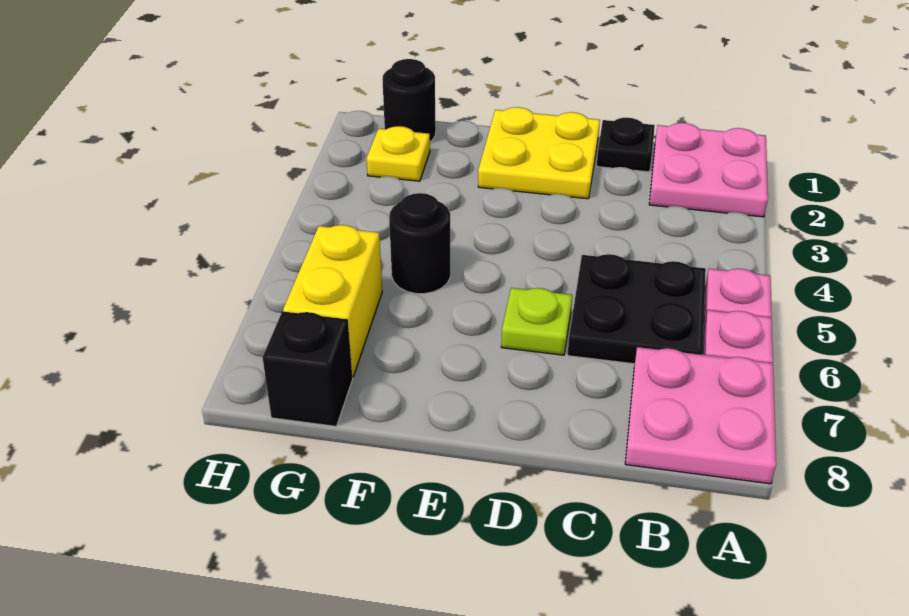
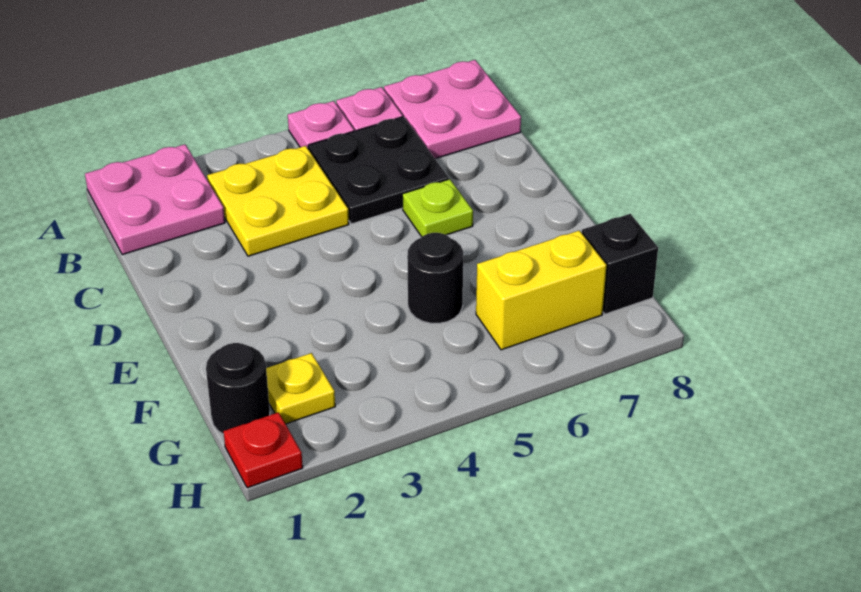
black plate C1 level 1 -> none
yellow plate D1:E2 level 1 -> yellow plate B3:C4 level 1
none -> red plate H1 level 1

